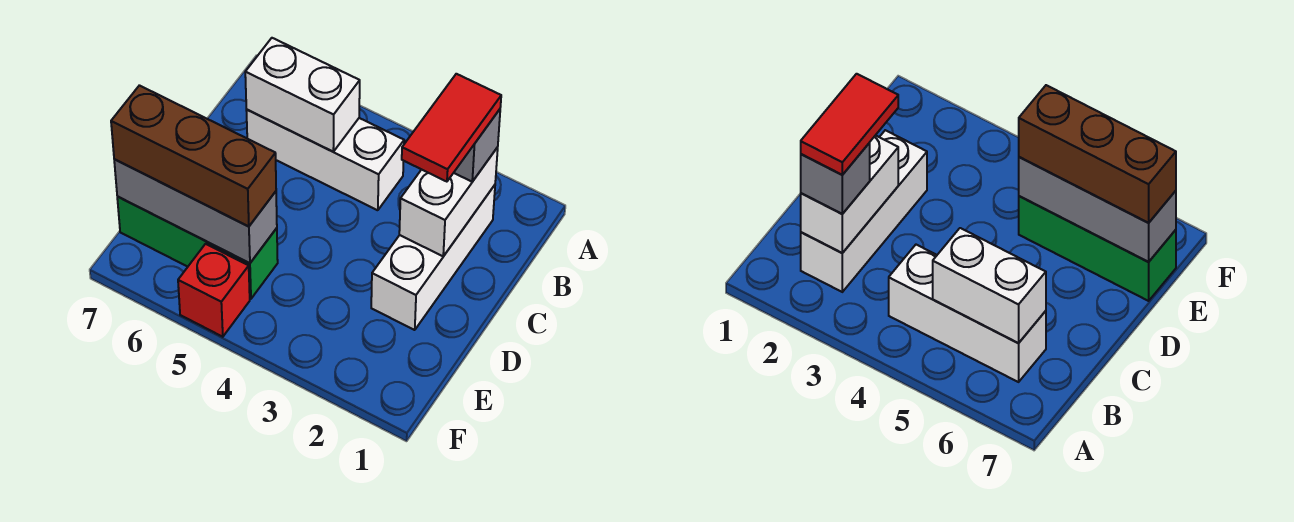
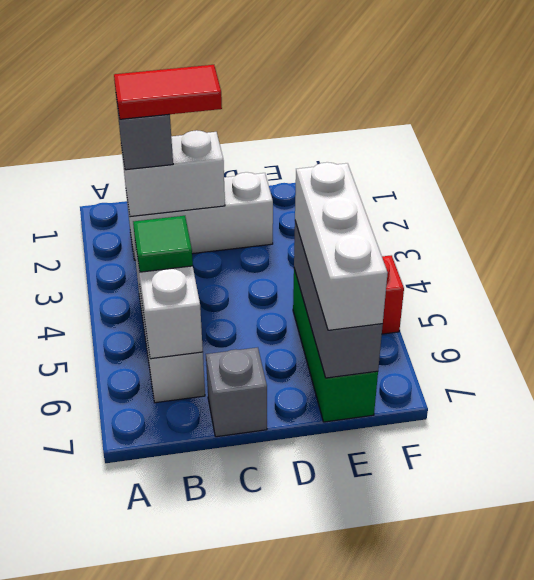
none -> green tile B5 level 3
none -> grey brick C7 level 1
brown brick E5:E7 level 3 -> white brick E5:E7 level 3

